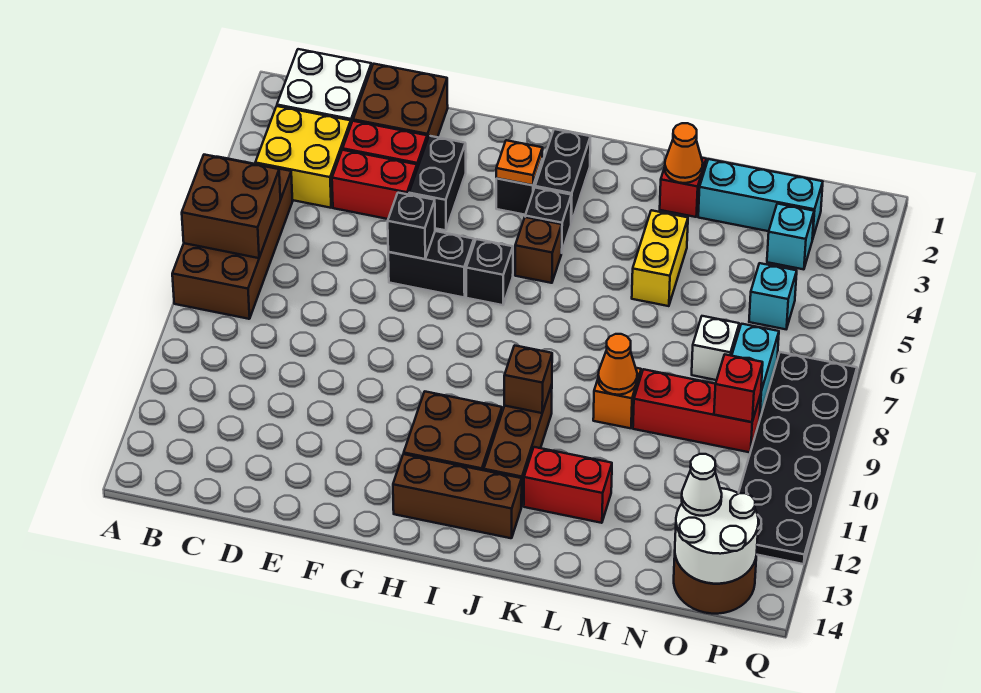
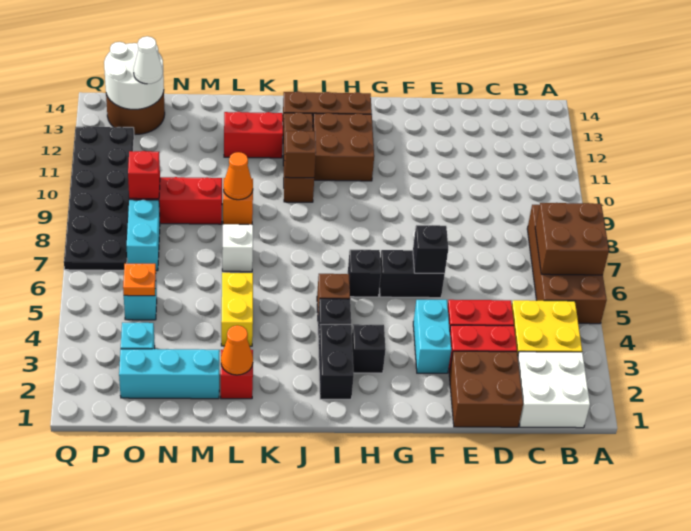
black brick F3:F4 level 1 -> cyan brick F3:F4 level 1
orange plate H3 level 2 -> orange plate O5 level 2
white brick N7 level 1 -> white brick L7 level 1

